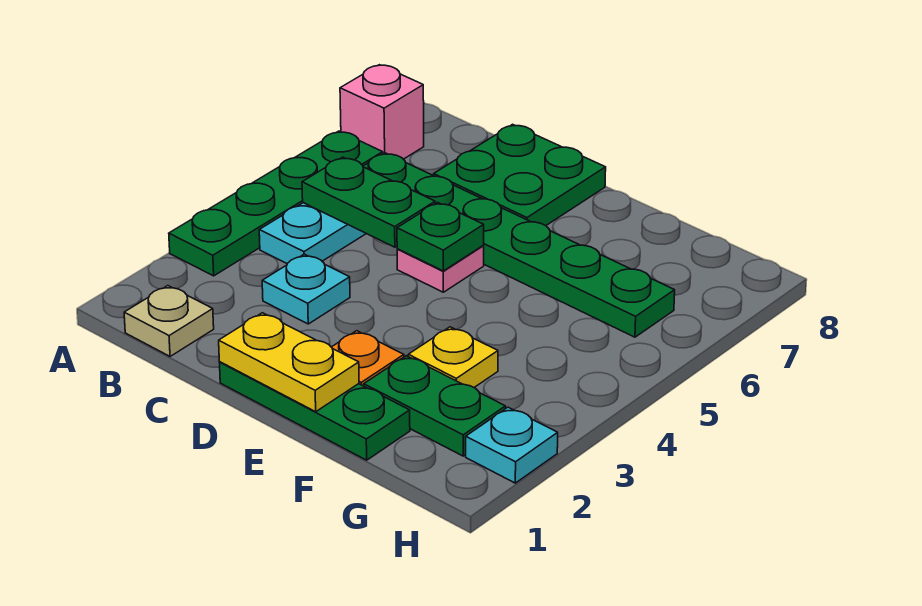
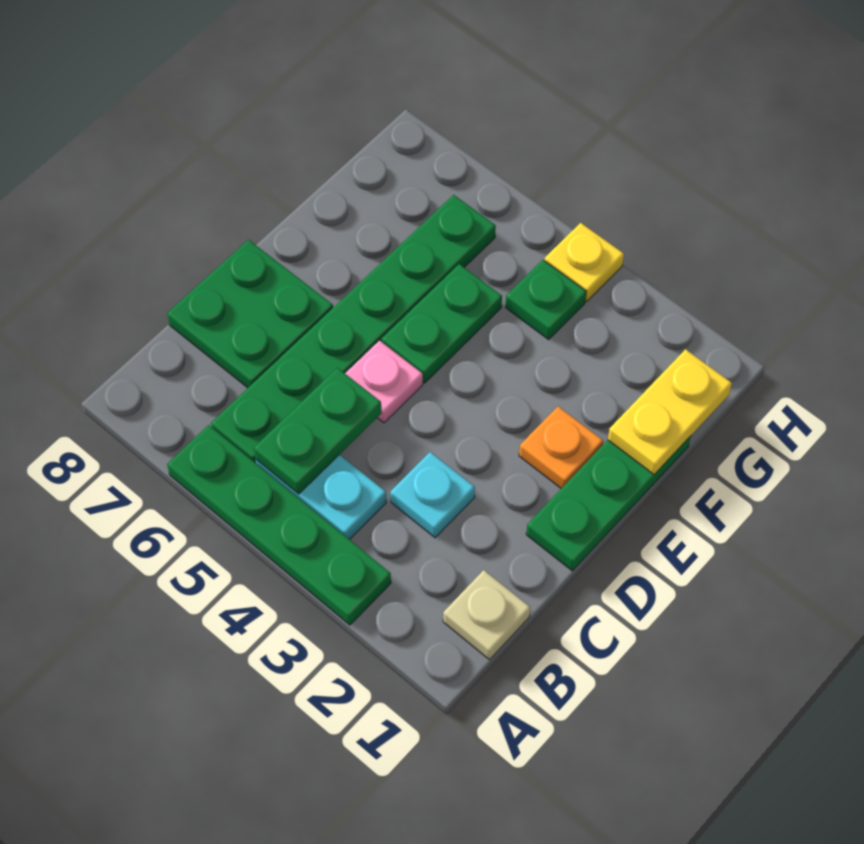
pink brick A7 level 1 -> none
yellow plate D1:E1 level 2 -> yellow plate F1:G1 level 2
green plate D5 level 2 -> green plate G4 level 1
green plate F2:G2 level 1 -> green plate E5:F5 level 1
yellow plate F3 level 1 -> yellow plate H4 level 1
cyan plate H2 level 1 -> none

